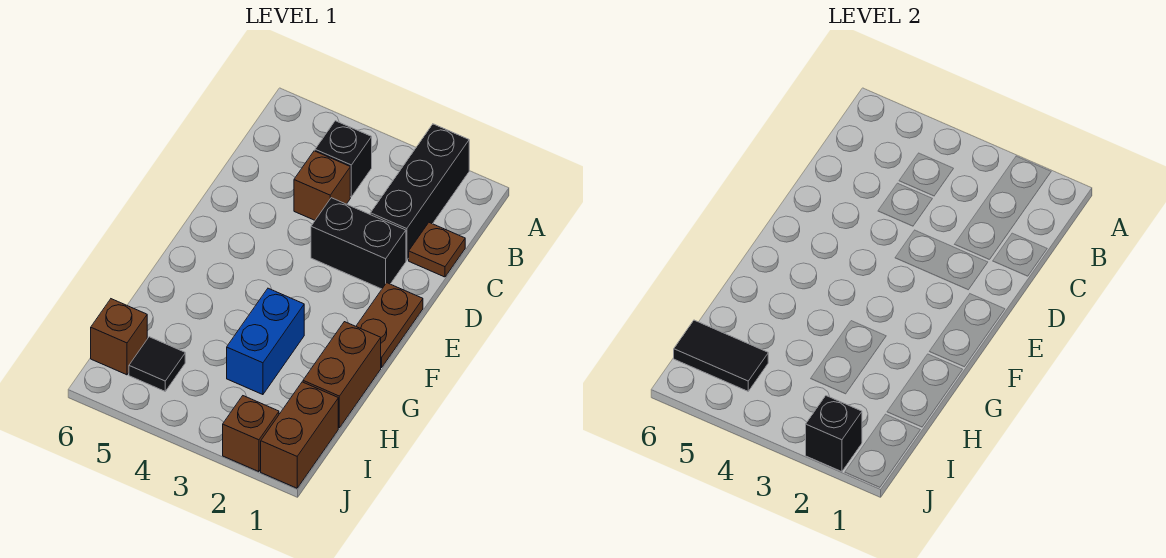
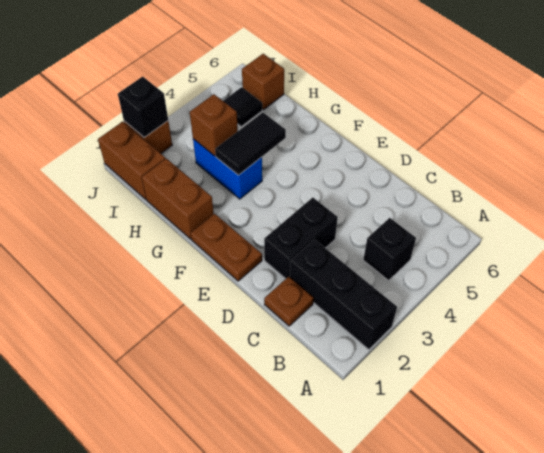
brown brick C4 level 1 -> brown brick H3 level 2
black tile I5:I6 level 2 -> black tile G3:G4 level 2

